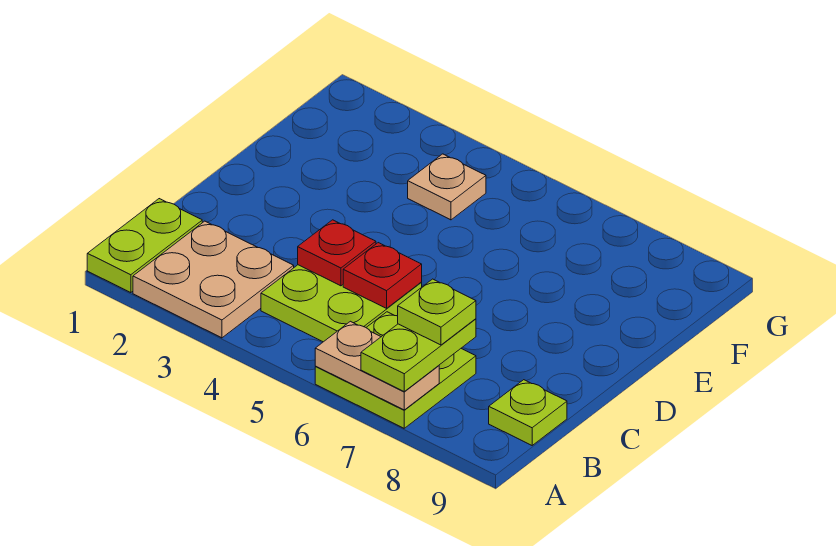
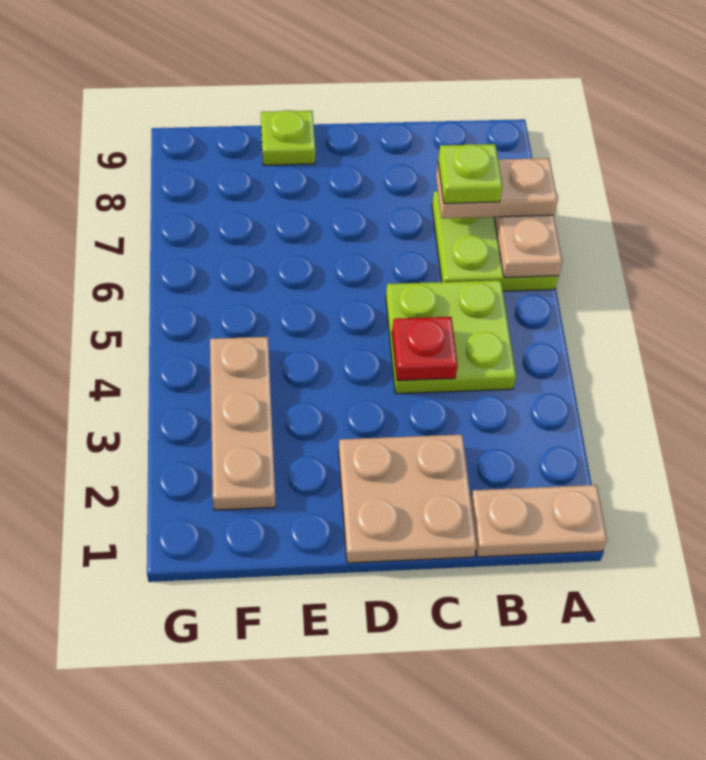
lime plate A1:B1 level 1 -> tan plate A1:B1 level 1
tan plate A2:B3 level 1 -> tan plate C1:D2 level 1
lime plate A7:B7 level 3 -> tan plate A7:B7 level 3
lime plate B9 level 1 -> lime plate E9 level 1
red plate C5 level 2 -> none
tan plate F4 level 1 -> tan plate F2:F4 level 1

